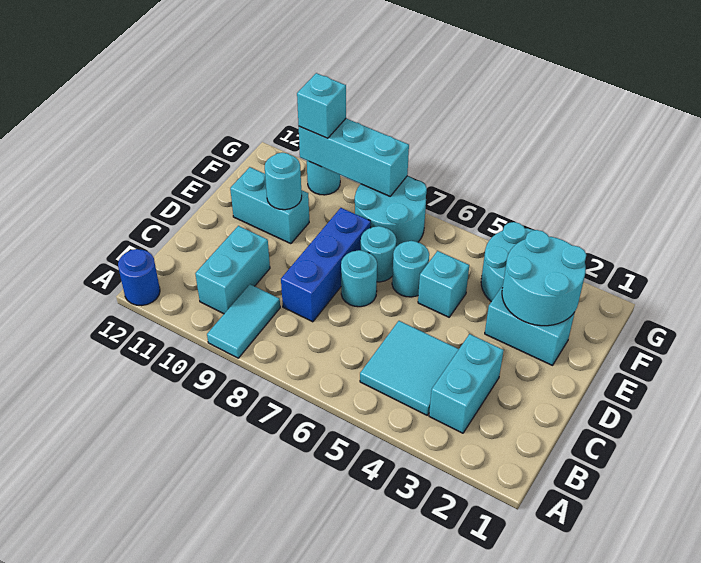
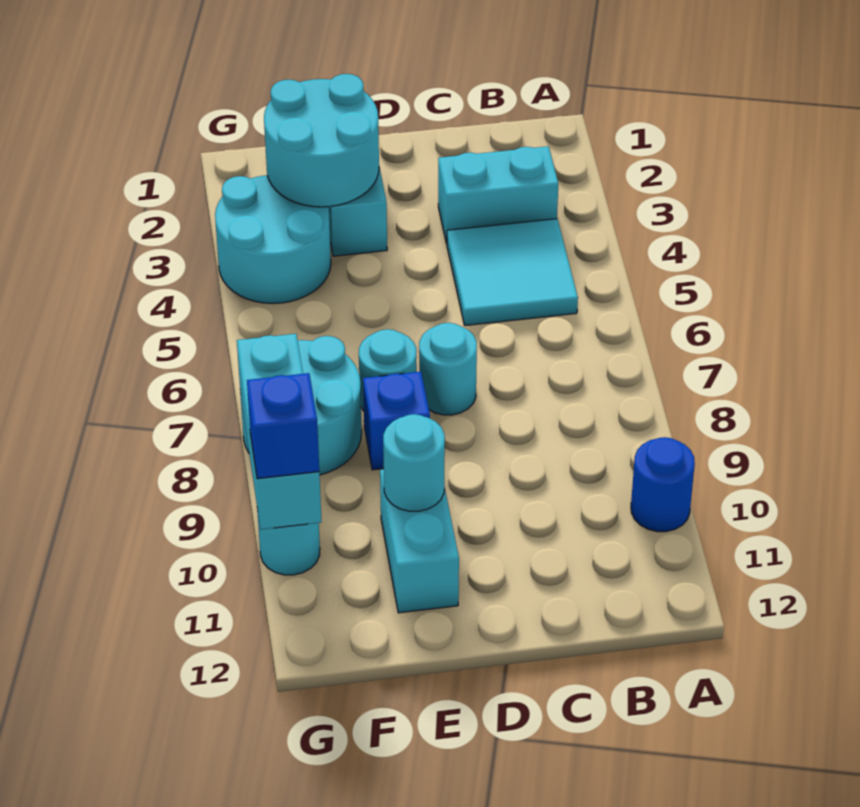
cyan tile A9:B9 level 1 -> none
blue round brick A12 level 1 -> blue round brick A10 level 1
cyan brick B10:C10 level 1 -> none
blue brick C8:E8 level 1 -> blue brick E8 level 1
cyan brick E5 level 1 -> none
cyan round brick E6 level 1 -> none
cyan brick G10 level 3 -> blue brick G10 level 3

